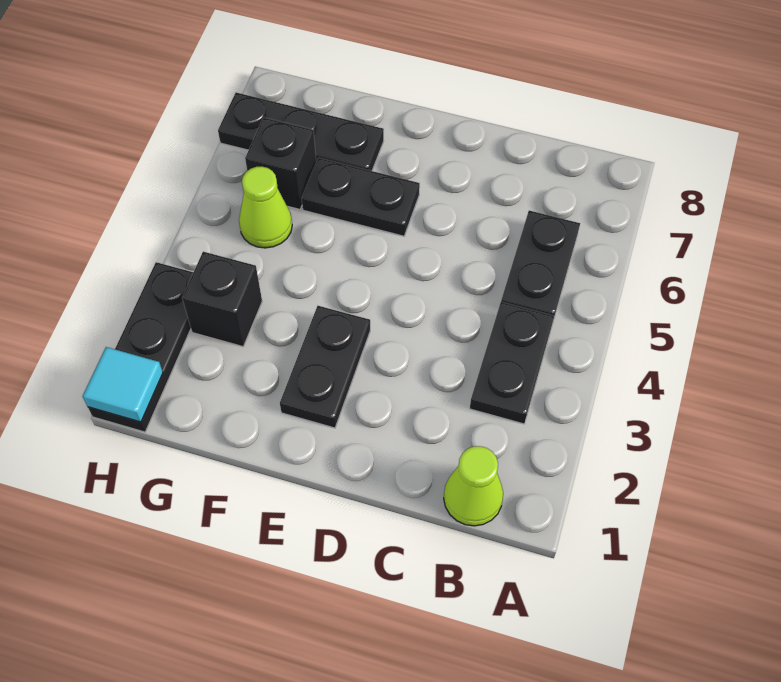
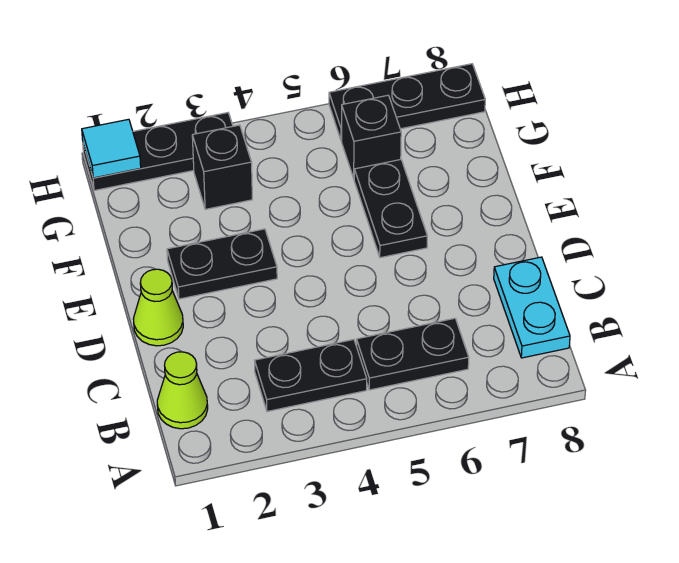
none -> cyan plate B8:C8 level 1
black plate F7:H7 level 1 -> black plate H6:H8 level 1
lime cone G5 level 1 -> lime cone D1 level 1

